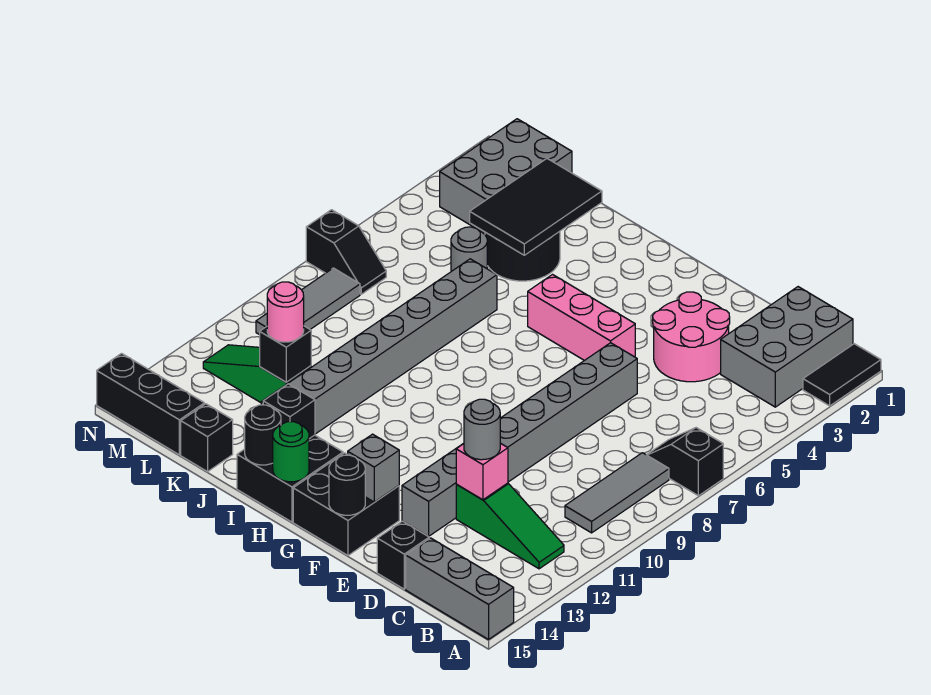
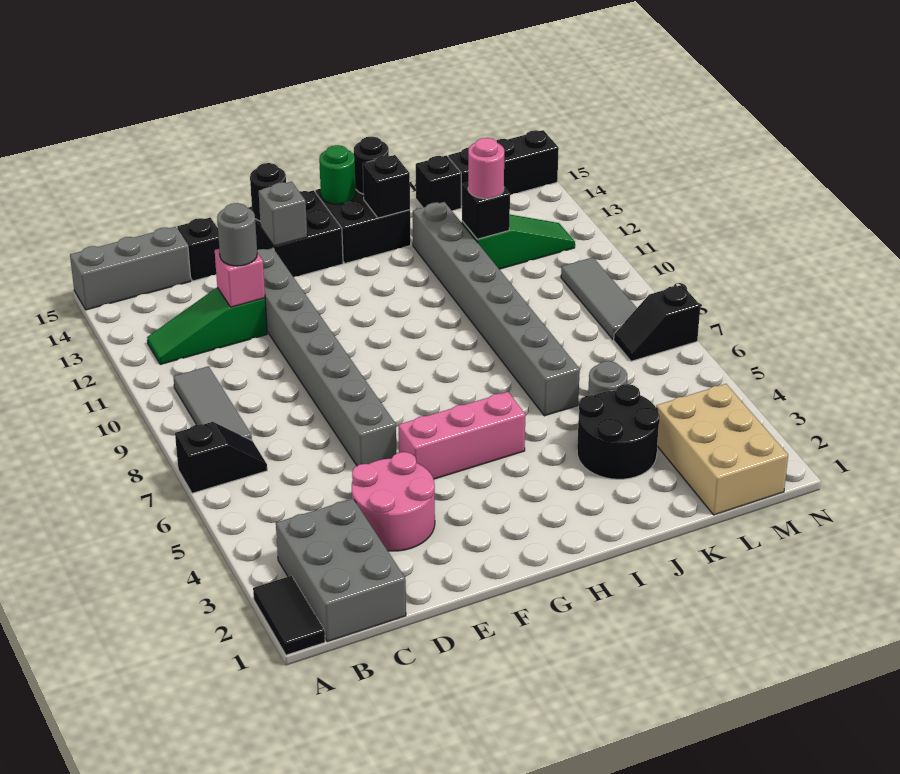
black tile J2:K4 level 2 -> none
grey brick L1:M3 level 1 -> tan brick L1:M3 level 1

